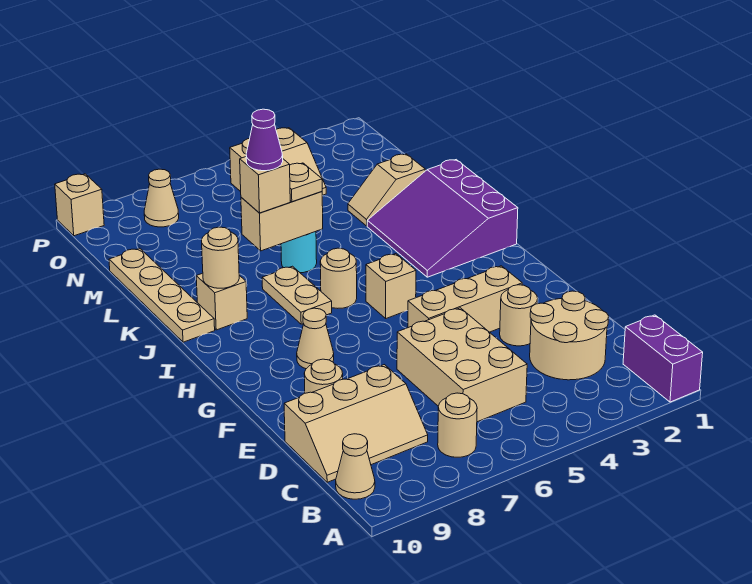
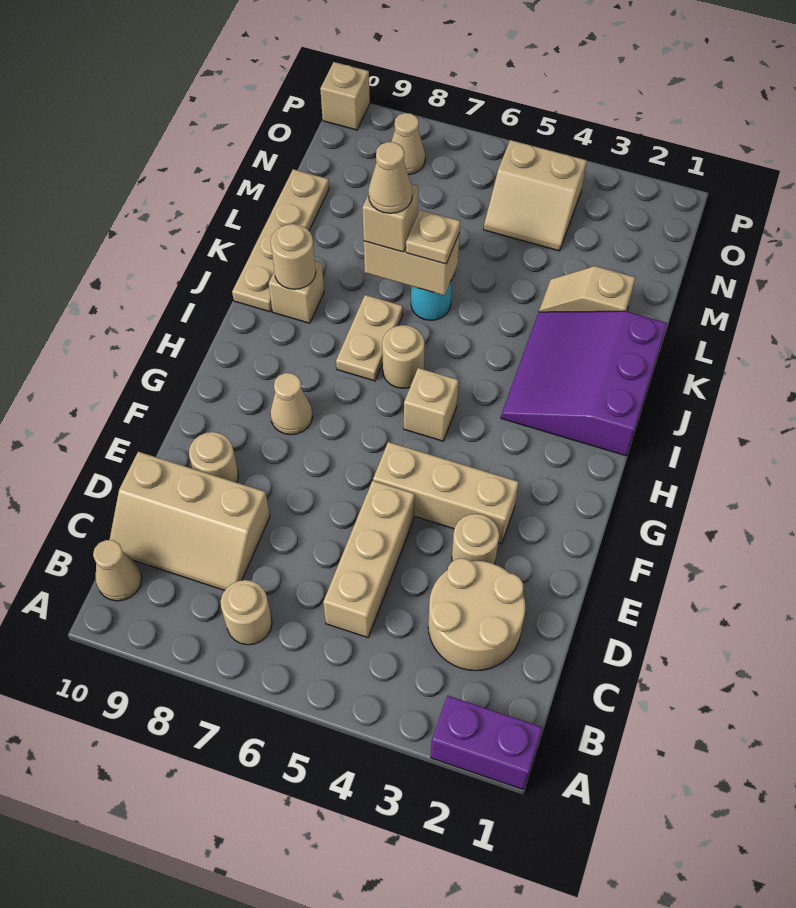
purple brick A1:B1 level 1 -> purple brick A1:A2 level 1
tan brick C5:E6 level 1 -> tan brick C5:E5 level 1
purple cone K7 level 4 -> tan cone K7 level 4

